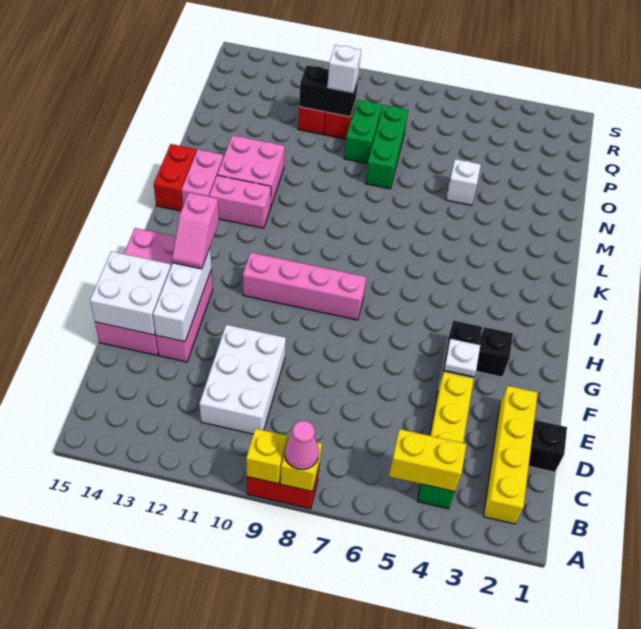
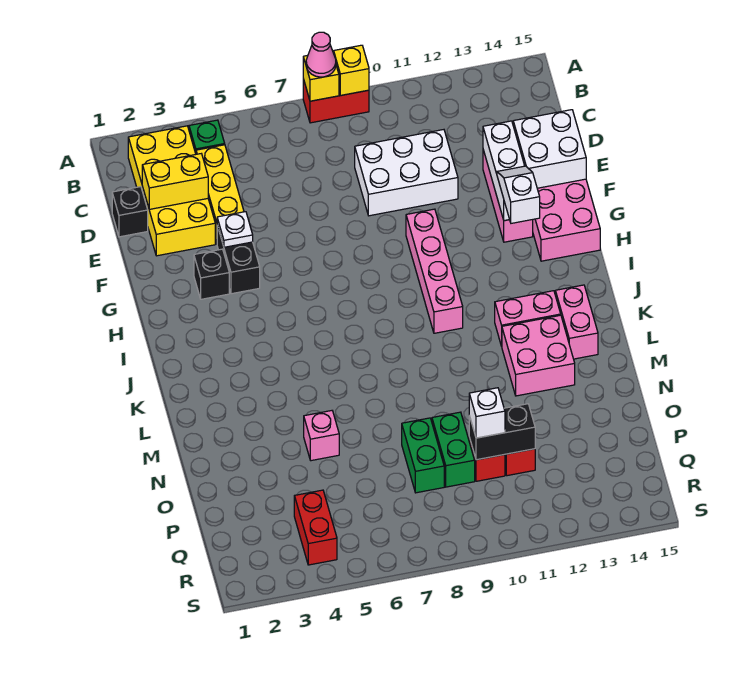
yellow brick B2:E2 level 1 -> yellow brick B2:E3 level 1
yellow brick B4:B5 level 2 -> yellow brick D2:D3 level 2
white brick C10:E11 level 1 -> white brick D9:E11 level 1
pink slope G13:H13 level 3 top H -> white slope G13:H13 level 3 top H
pink brick H8:H11 level 1 -> pink brick G10:J10 level 1
red brick K15:L15 level 1 -> red brick Q4:R4 level 1
white brick N5 level 1 -> pink brick N5 level 1
green brick N8:P8 level 1 -> green brick O8:P8 level 1

